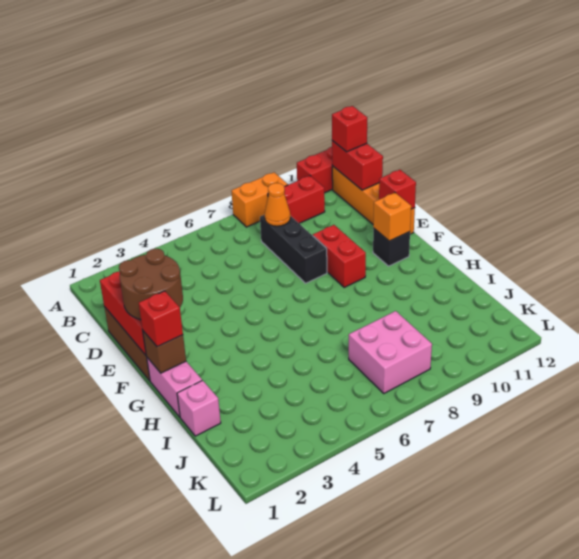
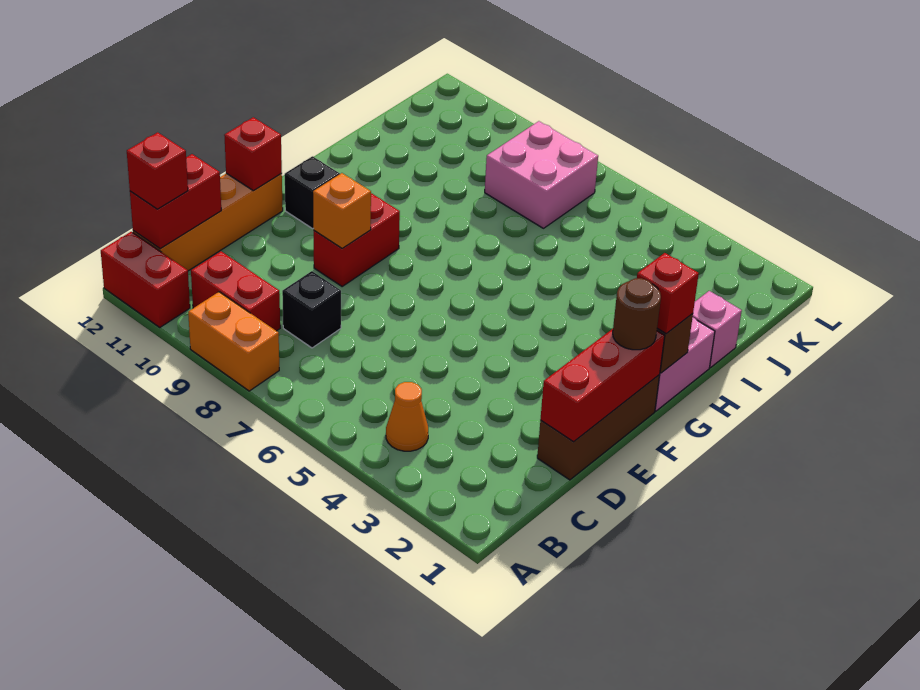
black brick C8:E8 level 1 -> black brick C8 level 1
orange cone C8 level 2 -> orange cone B4 level 1
brown round brick E1:F2 level 3 -> brown round brick F1 level 3
orange brick F11 level 2 -> orange brick E9 level 2

